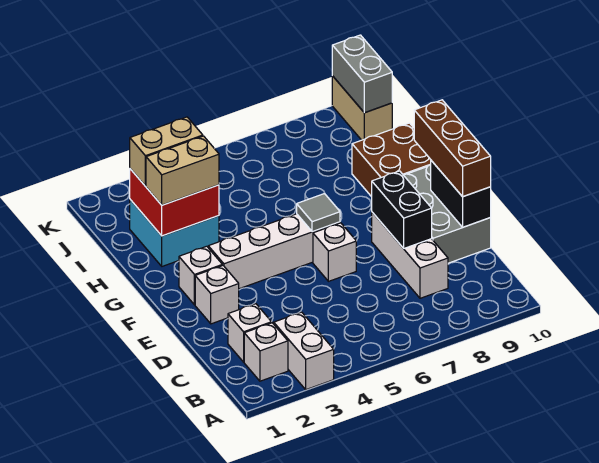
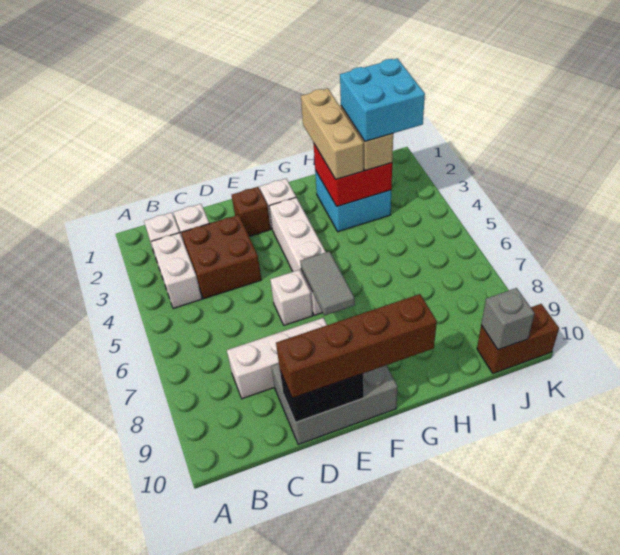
white brick A3:B3 level 1 -> white brick B3:B4 level 1
black brick D8:E8 level 2 -> none
brown brick D10:F10 level 3 -> brown brick D10:G10 level 3
white brick E2 level 1 -> brown brick E2 level 1
grey tile F6 level 2 -> grey tile F6:F7 level 2
brown brick G9:H10 level 1 -> brown brick C3:D4 level 1
tan brick H2:H3 level 3 -> tan brick H1:H3 level 3
none -> cyan brick I2:J3 level 4
tan brick J10:K10 level 1 -> brown brick J10:K10 level 1
grey brick J10:K10 level 2 -> grey brick J10 level 2

